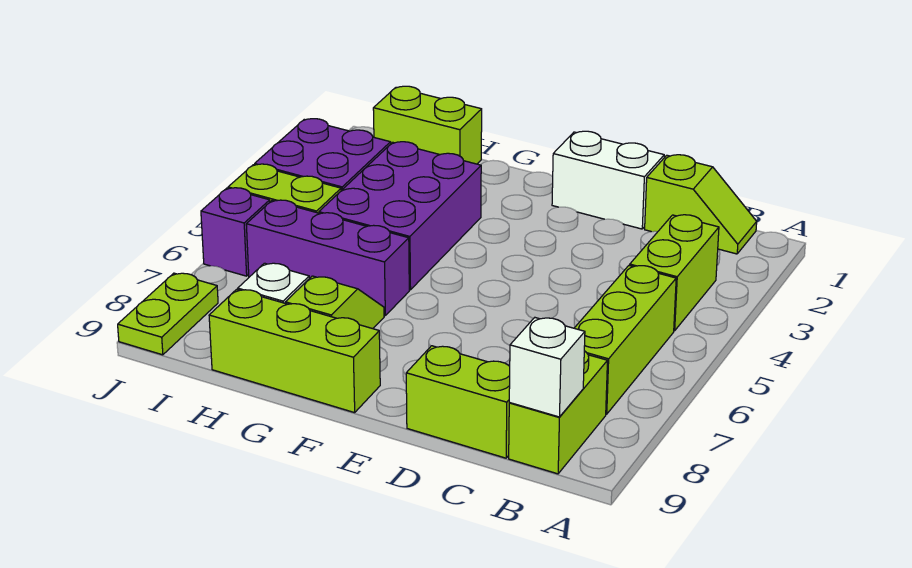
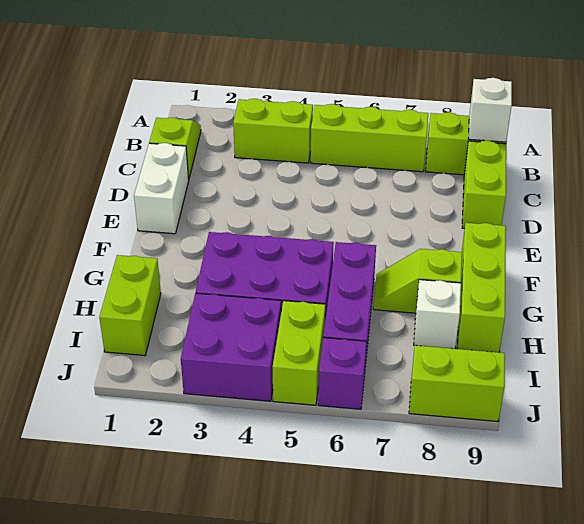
lime plate J8:J9 level 1 -> lime brick J8:J9 level 1

